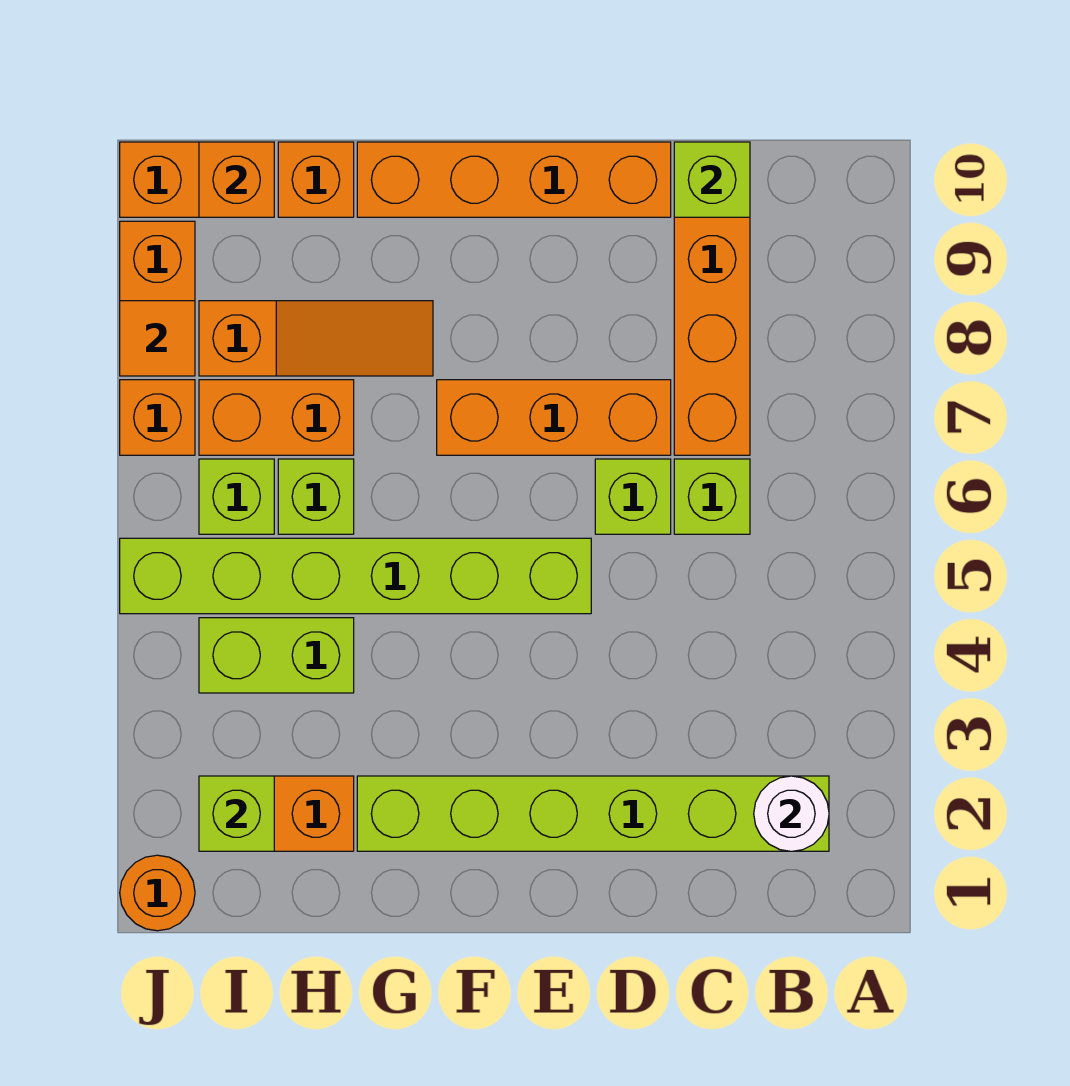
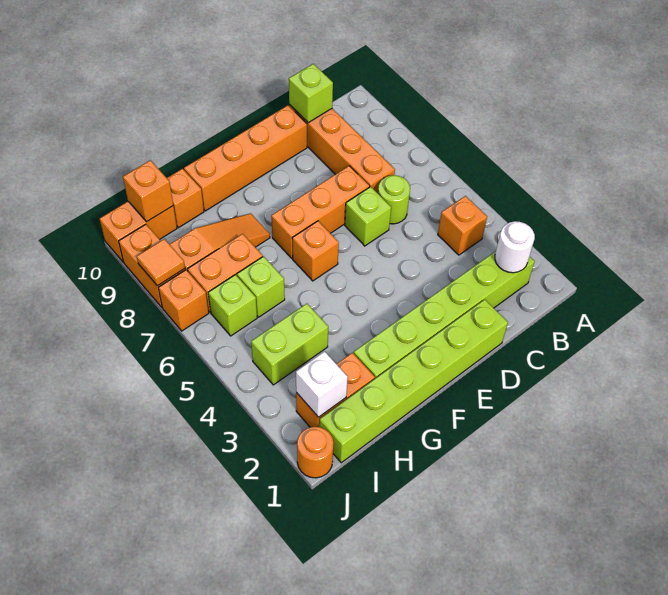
none -> orange brick B4 level 1
lime brick C6 level 1 -> lime round brick C6 level 1
lime brick E5:J5 level 1 -> lime brick D1:I1 level 1
none -> orange brick F6 level 1
lime brick I2 level 2 -> white brick I2 level 2

